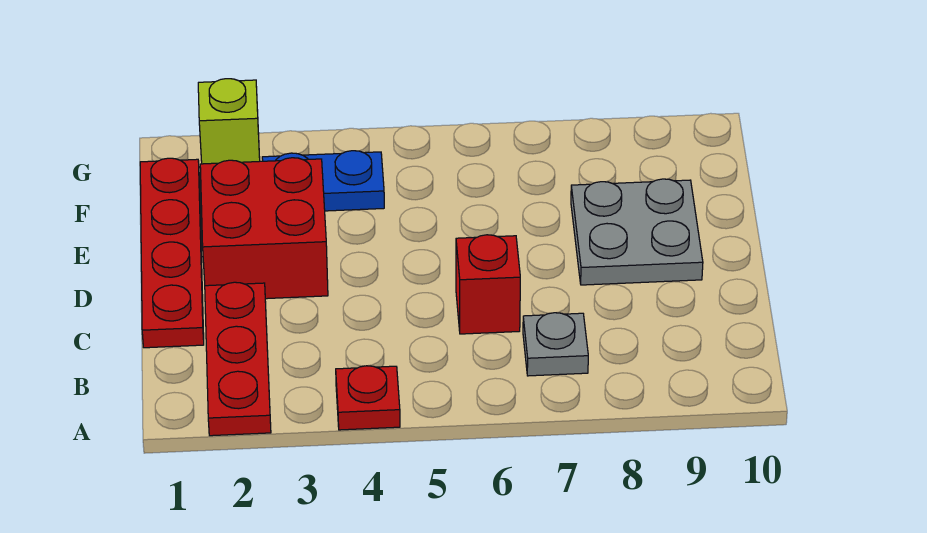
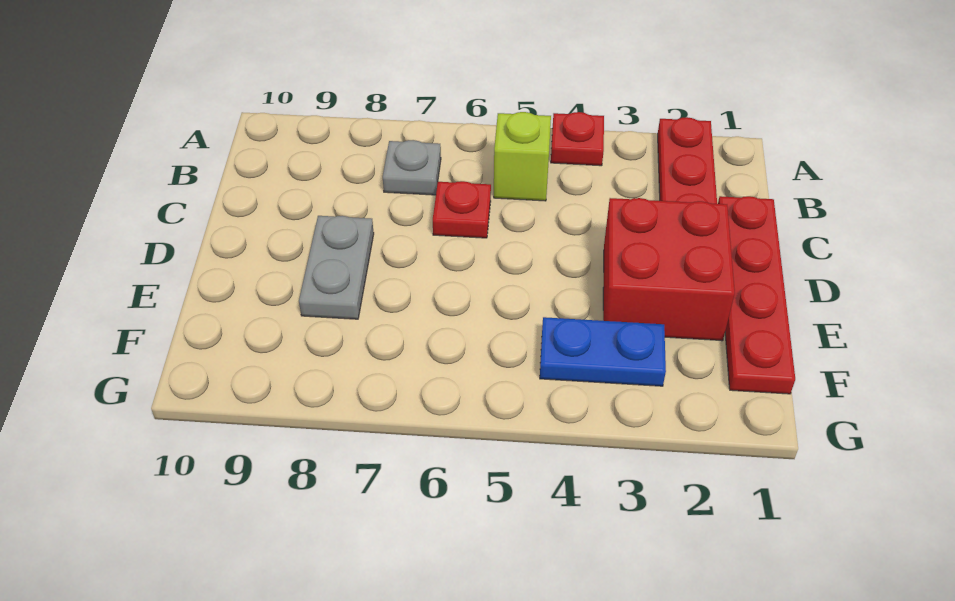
red brick C6 level 1 -> red plate C6 level 1
grey plate D8:E9 level 1 -> grey plate D8:E8 level 1
lime brick G2 level 1 -> lime brick B5 level 1

